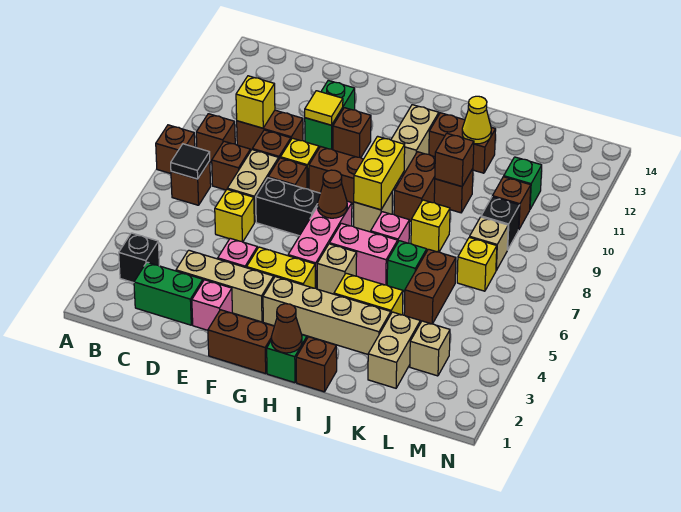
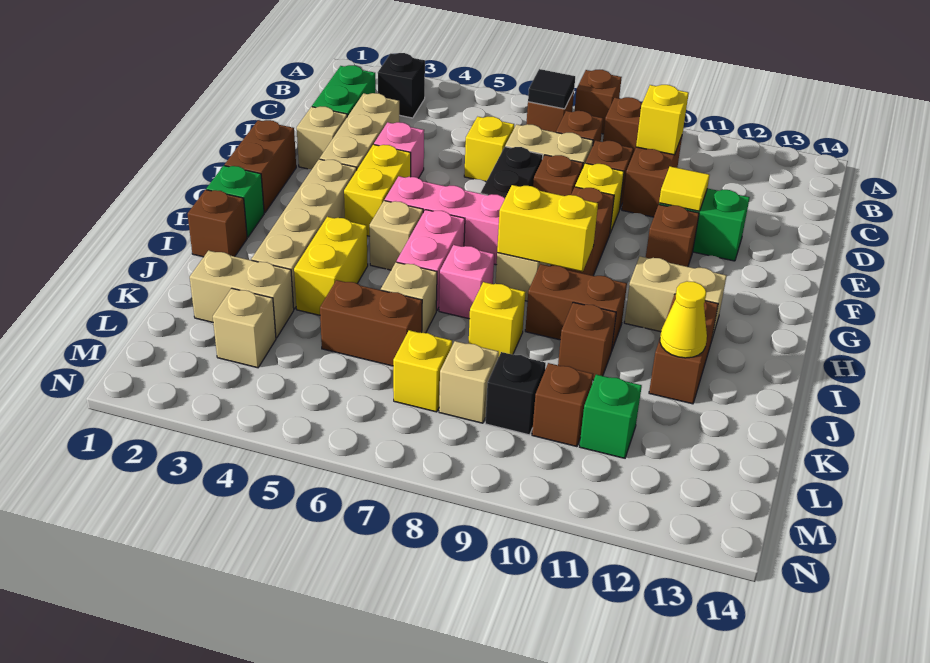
pink brick E2 level 1 -> tan brick E2 level 1
brown cone G7 level 2 -> none
brown cone H1 level 2 -> none
green brick J6 level 1 -> tan brick J6 level 1
brown brick J10 level 2 -> none

